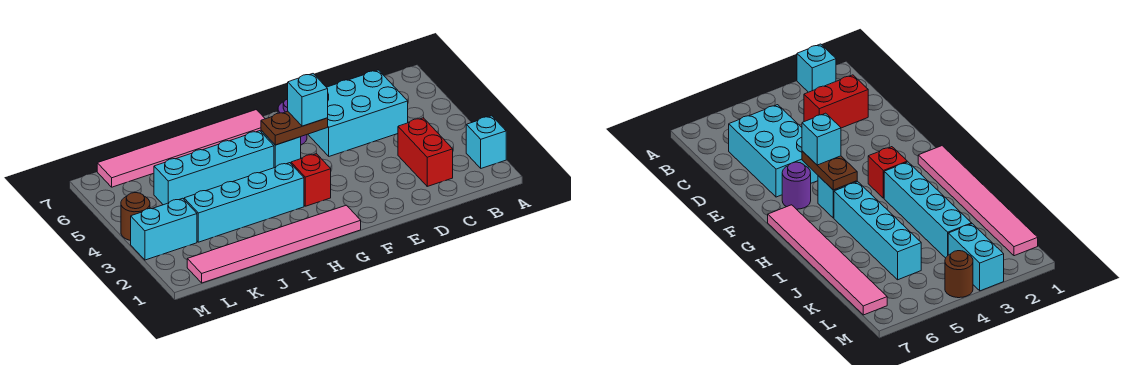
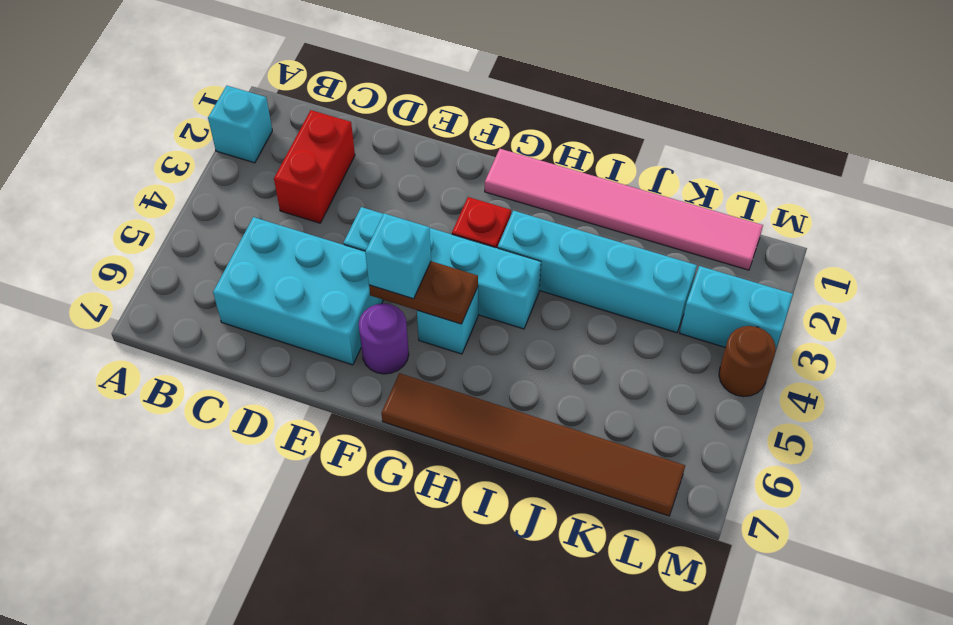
pink tile G7:L7 level 1 -> brown tile G7:L7 level 1
cyan brick H5:K5 level 1 -> cyan brick E4:H4 level 1

